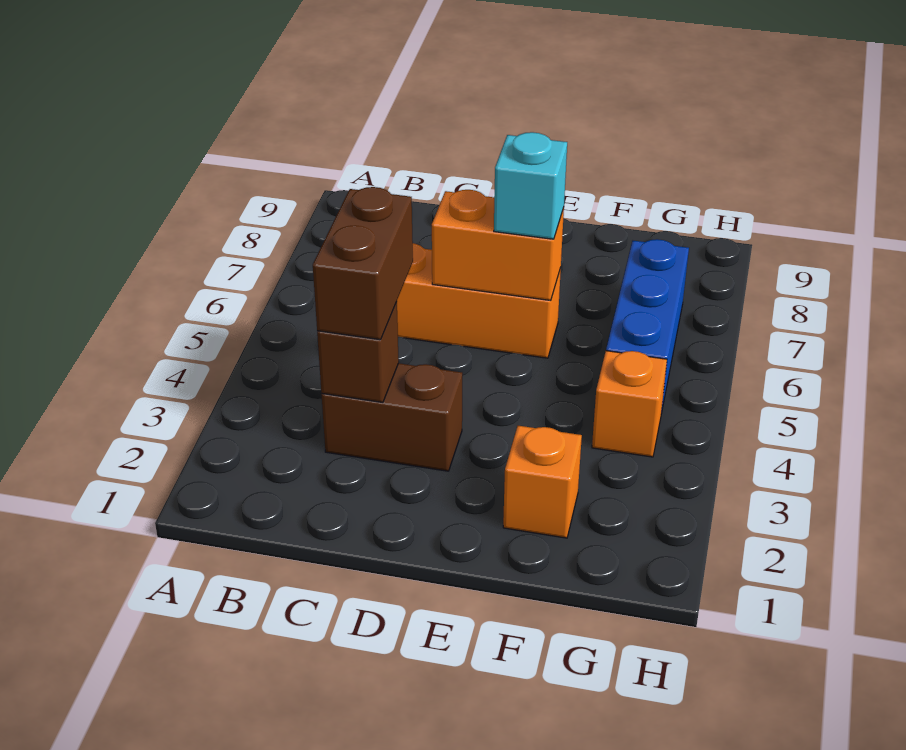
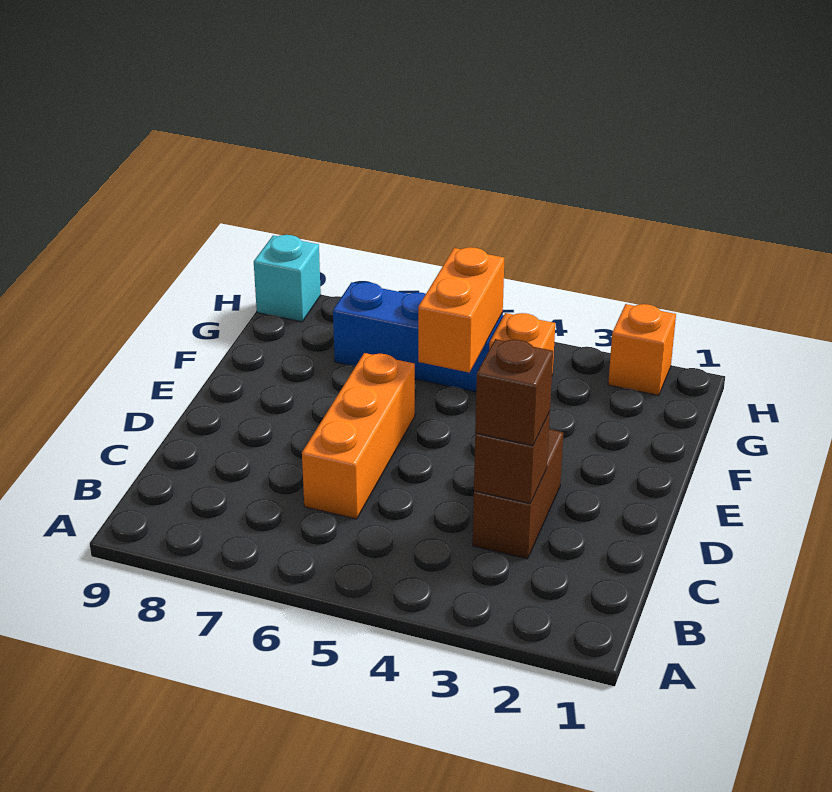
brown brick C3:C4 level 3 -> brown brick C3 level 3
orange brick D6:E6 level 2 -> orange brick F5:G5 level 2
cyan brick E6 level 3 -> cyan brick H9 level 1
orange brick F2 level 1 -> orange brick H2 level 1

